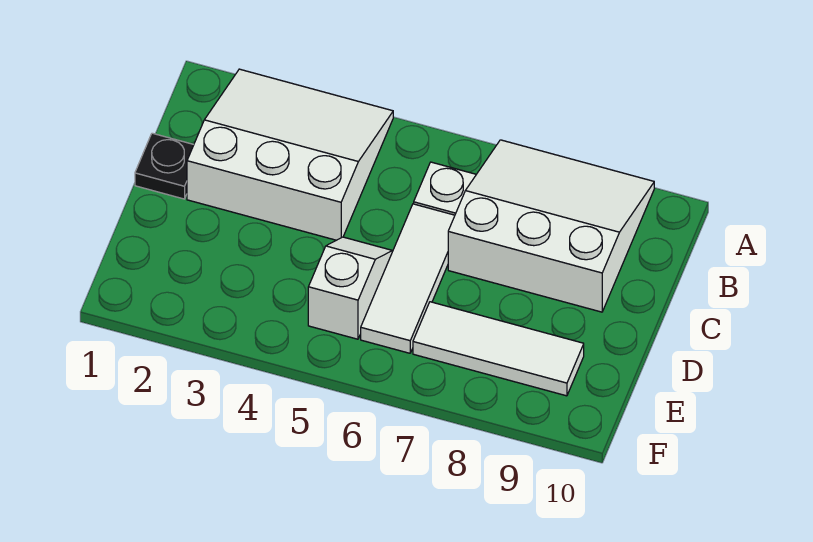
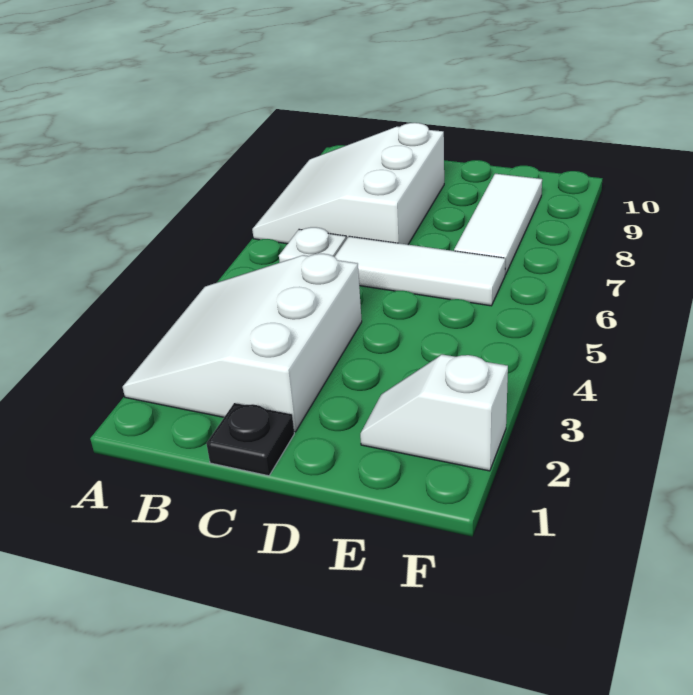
white slope D5:E5 level 1 top E -> white slope E2:F2 level 1 top F

